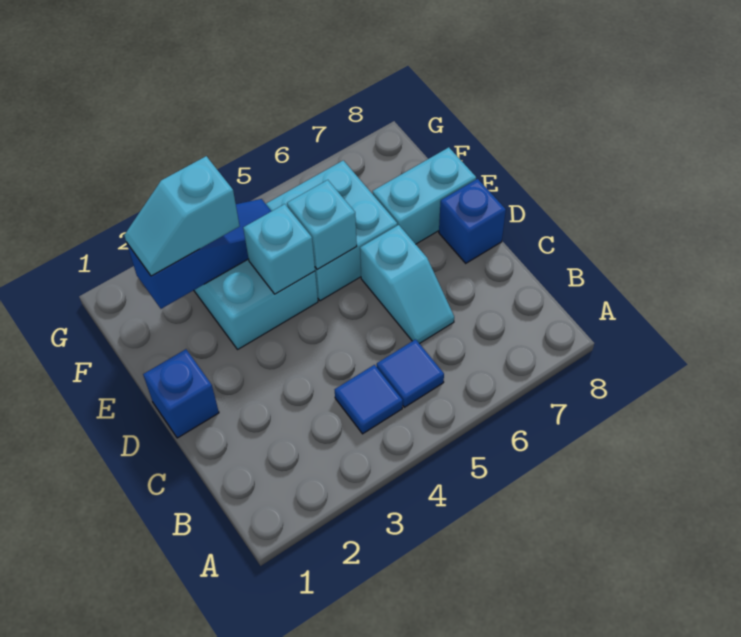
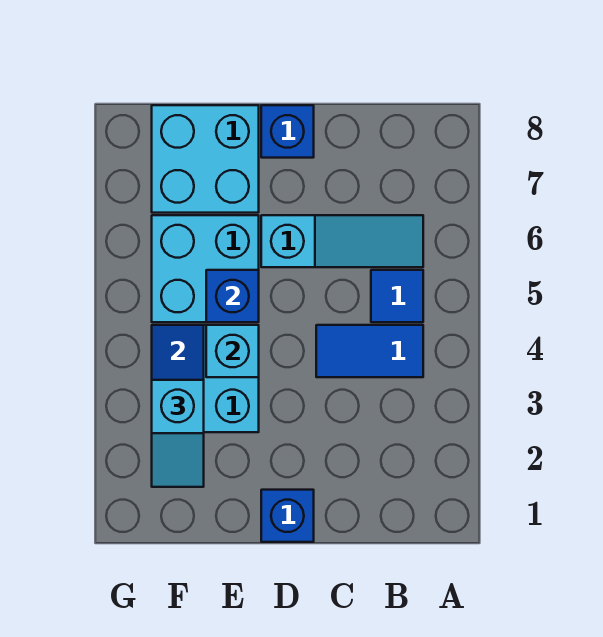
blue tile B4 level 1 -> blue tile B4:C4 level 1
cyan slope C6:D6 level 1 top D -> cyan slope B6:D6 level 1 top D
cyan brick E5 level 2 -> blue brick E5 level 2
cyan brick E7:E8 level 1 -> cyan brick E7:F8 level 1

